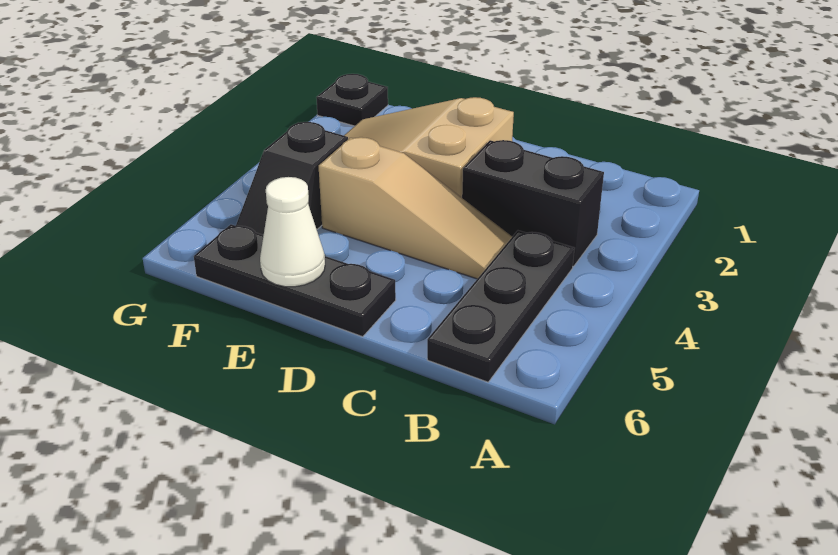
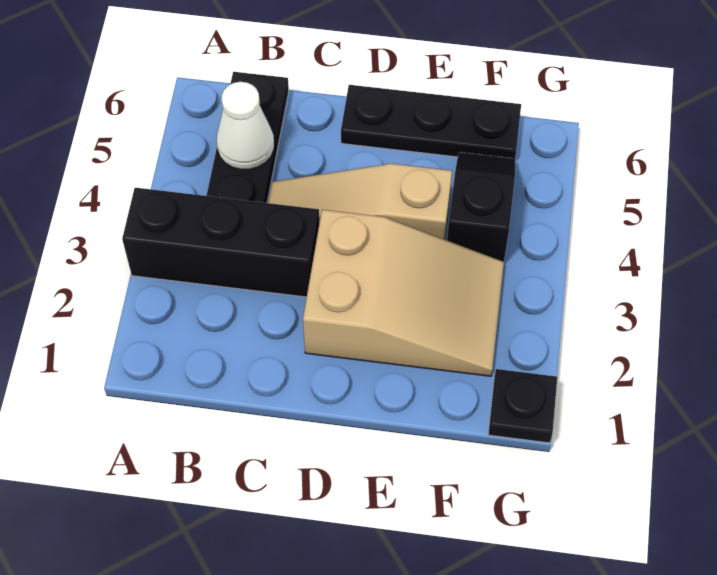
black brick B3:C3 level 1 -> black brick A3:C3 level 1
white cone E6 level 2 -> white cone B5 level 2

